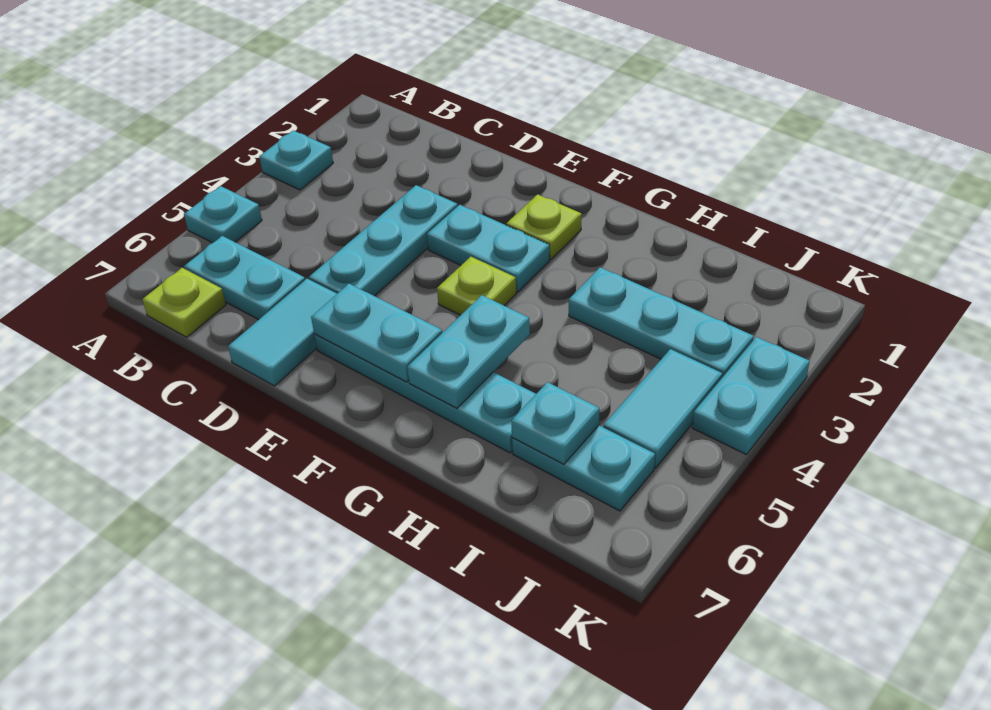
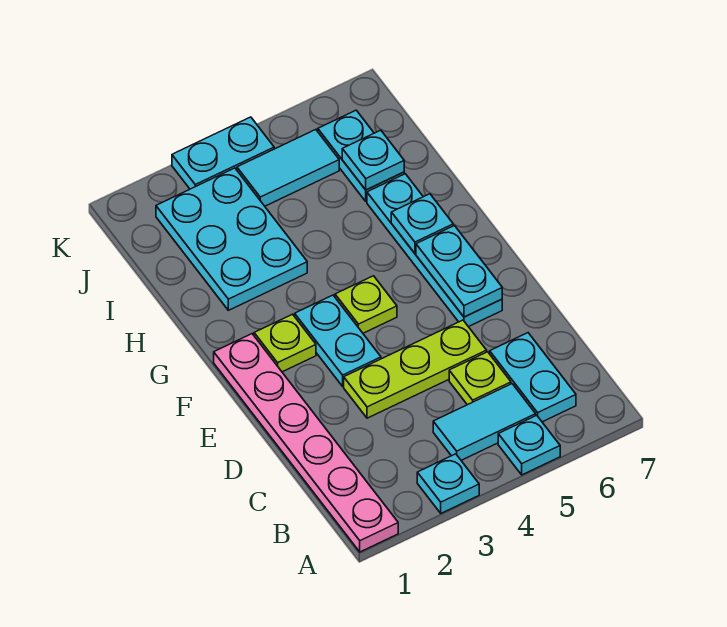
none -> pink plate A1:F1 level 1
lime plate B7 level 1 -> lime plate C5 level 1
cyan plate D3:D5 level 1 -> lime plate D3:D5 level 1
cyan tile D6:D7 level 1 -> cyan tile B4:B5 level 1
cyan plate G5:G6 level 2 -> cyan plate G6 level 2
cyan plate H3:J3 level 1 -> cyan plate H2:J3 level 1

